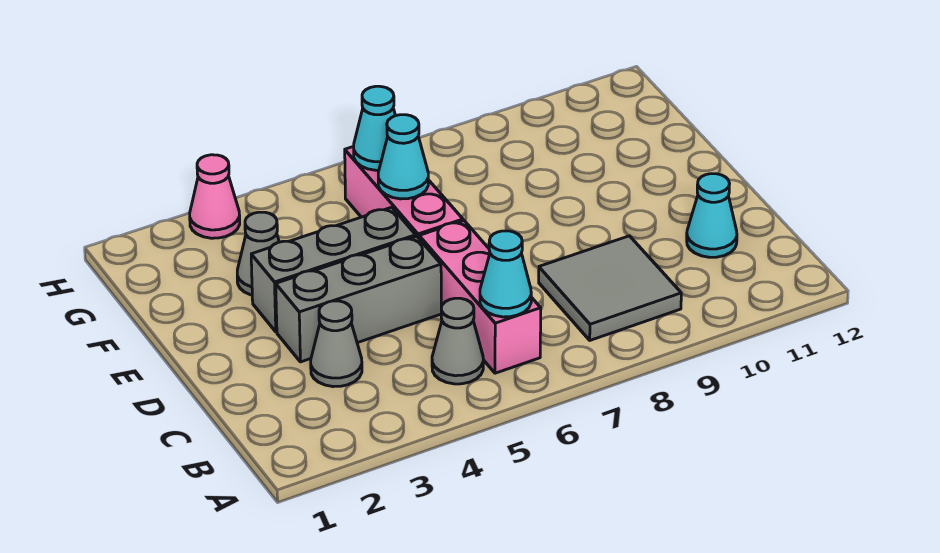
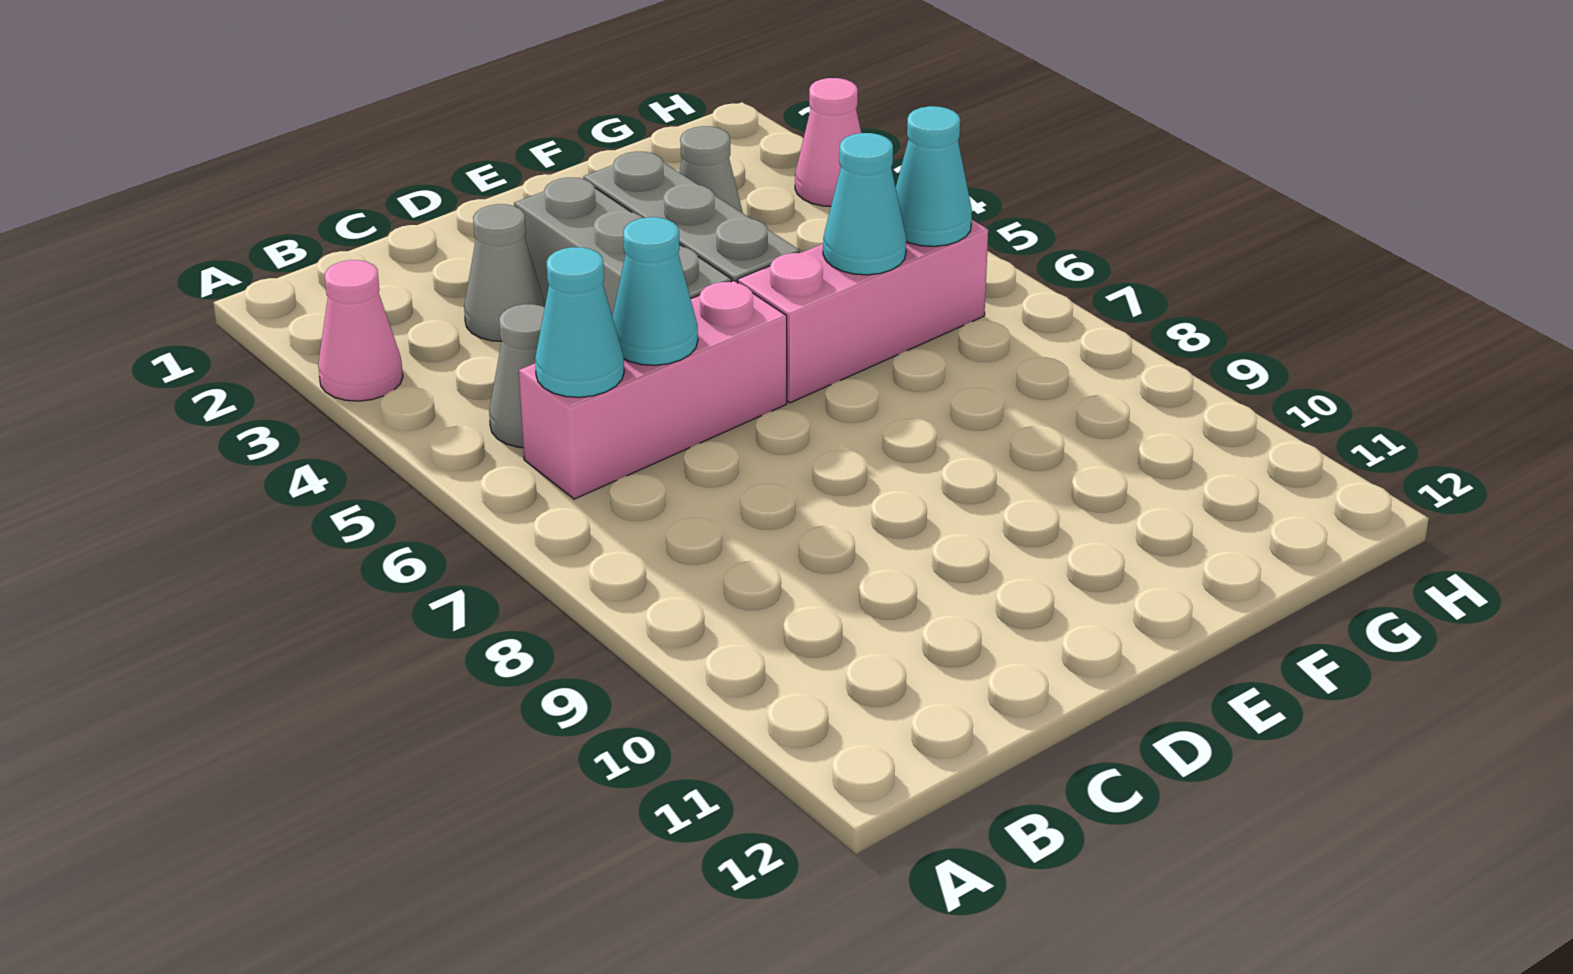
none -> pink cone A3 level 1
grey tile B8:C9 level 1 -> none
cyan cone C11 level 1 -> cyan cone C6 level 2

